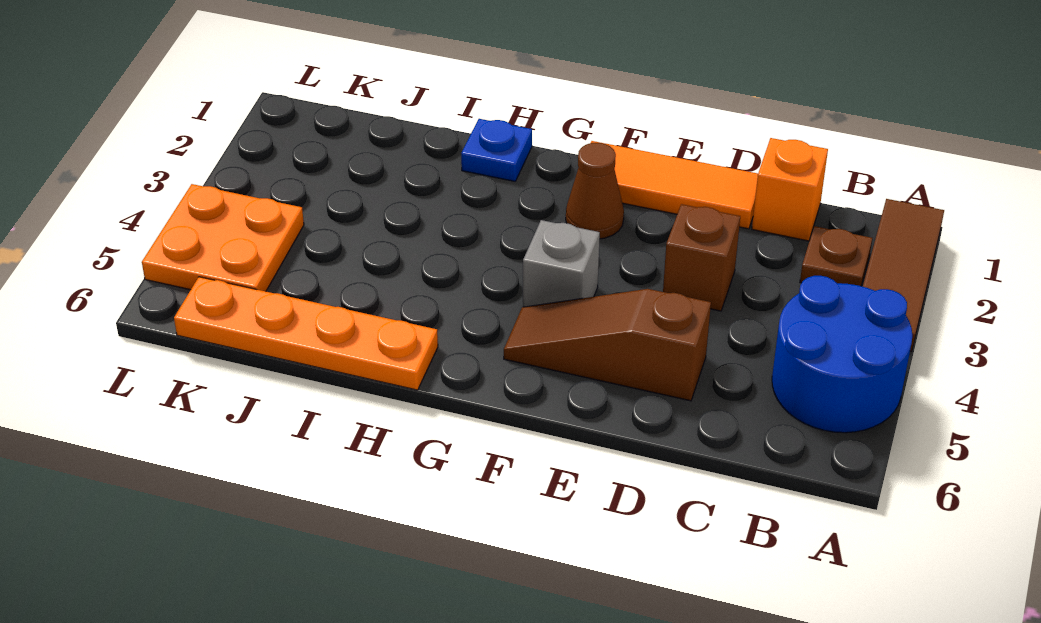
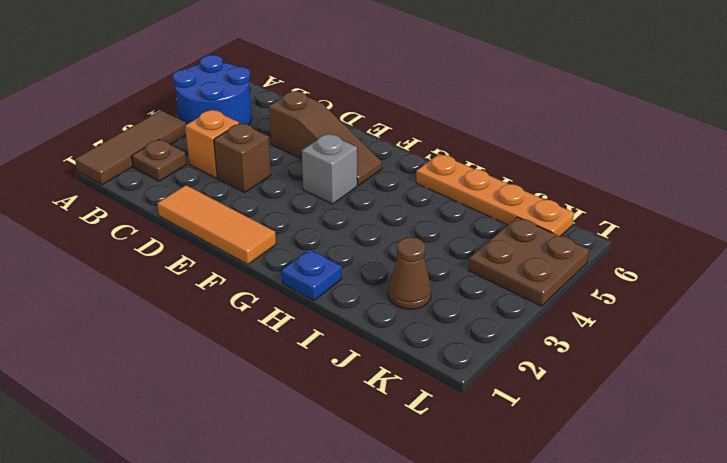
orange brick C1 level 1 -> orange brick C3 level 1
brown cone F2 level 1 -> brown cone J2 level 1
orange plate K4:L5 level 1 -> brown plate K4:L5 level 1

